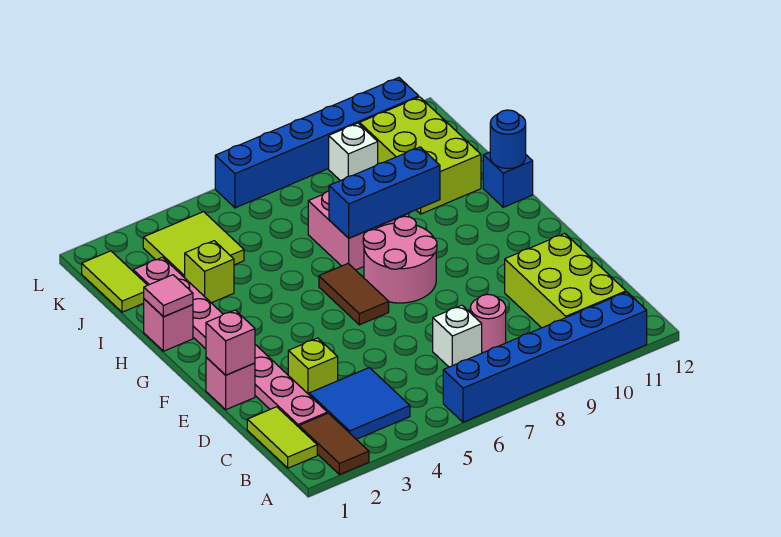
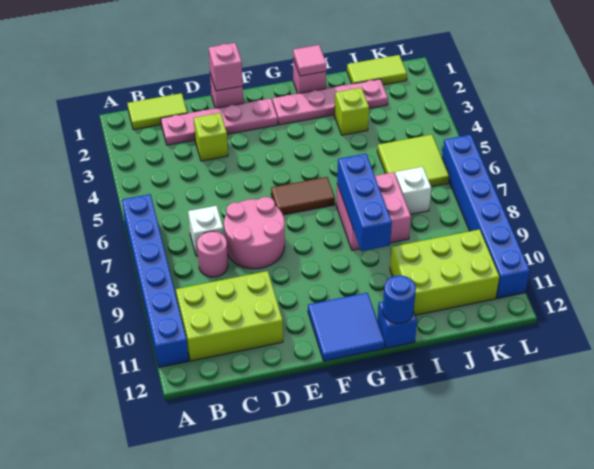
brown tile A2:B2 level 1 -> none
blue tile B3:C4 level 1 -> blue tile F11:G12 level 1
pink round brick F7:G8 level 1 -> pink round brick D7:E8 level 1
lime tile J3:K4 level 1 -> lime tile J5:K6 level 1
white brick K9 level 1 -> white brick J7 level 1

